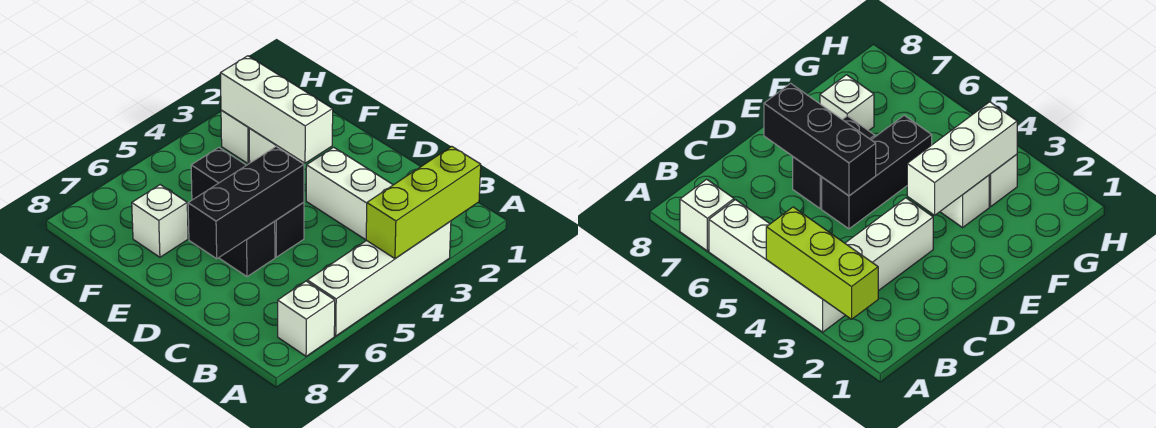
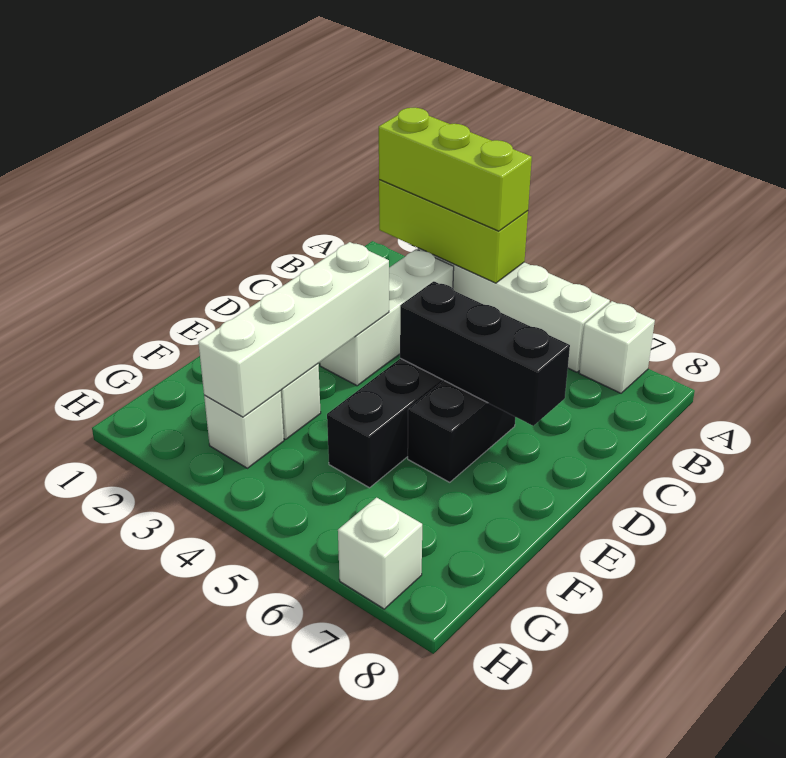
none -> lime brick A2:A4 level 3
white brick E3:G3 level 2 -> white brick D3:G3 level 2
white brick F7 level 1 -> white brick H7 level 1

